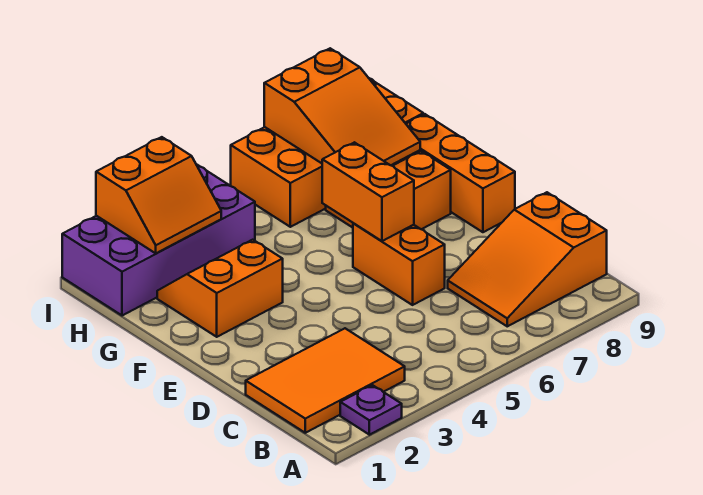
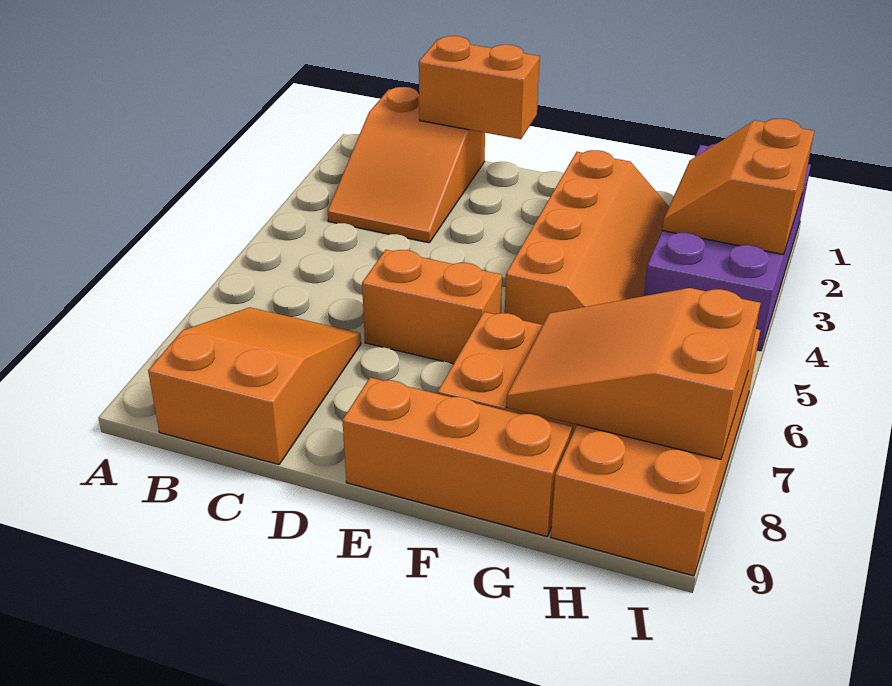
purple plate A2 level 1 -> none
orange tile B1:C3 level 1 -> orange slope B1:C3 level 1 top 1
orange brick E6:F6 level 2 -> orange brick C1:D1 level 2
orange slope F2:G3 level 1 top F -> orange slope F2:G5 level 1 top F

